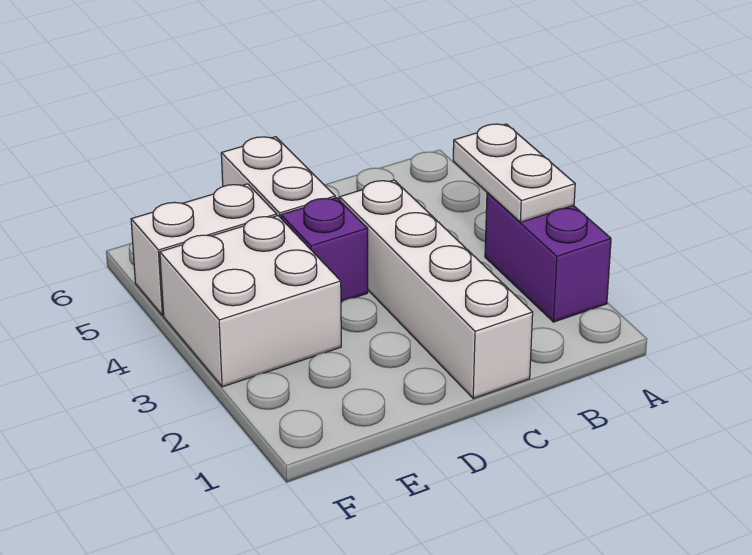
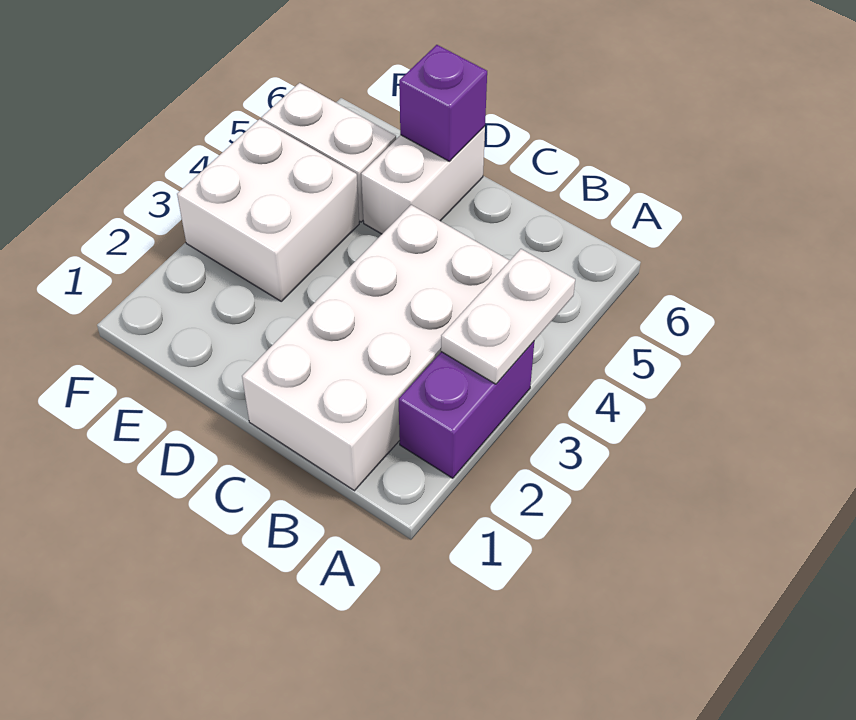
white brick C1:C4 level 1 -> white brick B1:C4 level 1
purple brick D4 level 1 -> purple brick D6 level 2

